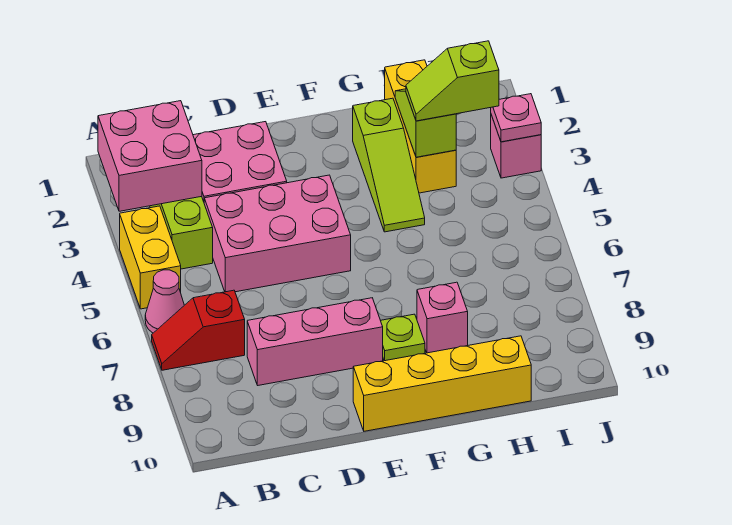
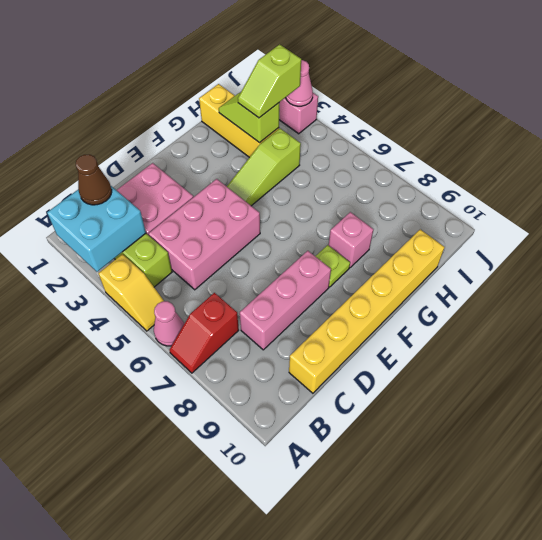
pink brick A2:B3 level 2 -> cyan brick A2:B3 level 2
yellow brick A4:A5 level 1 -> yellow slope A4:A5 level 1 top 4
none -> brown cone B2 level 3
yellow brick E10:H10 level 1 -> yellow brick C10:H10 level 1
lime slope G2:G4 level 1 top 2 -> lime slope F4:H4 level 1 top H
pink plate J3 level 2 -> pink cone J3 level 2

